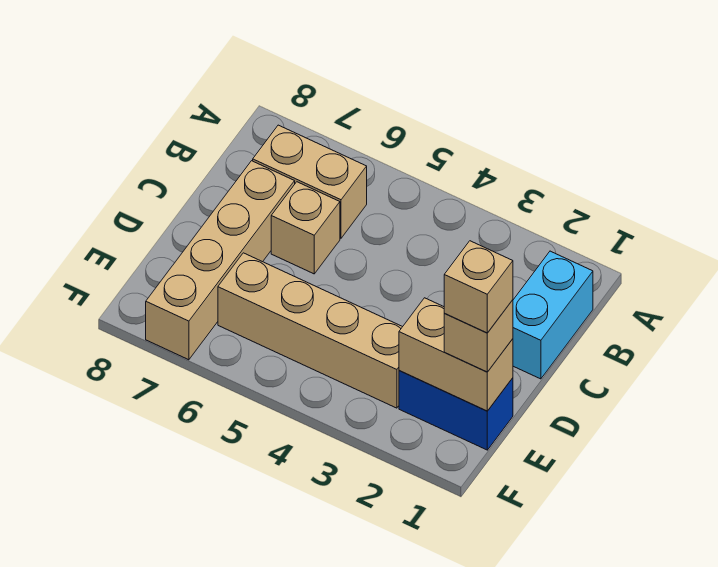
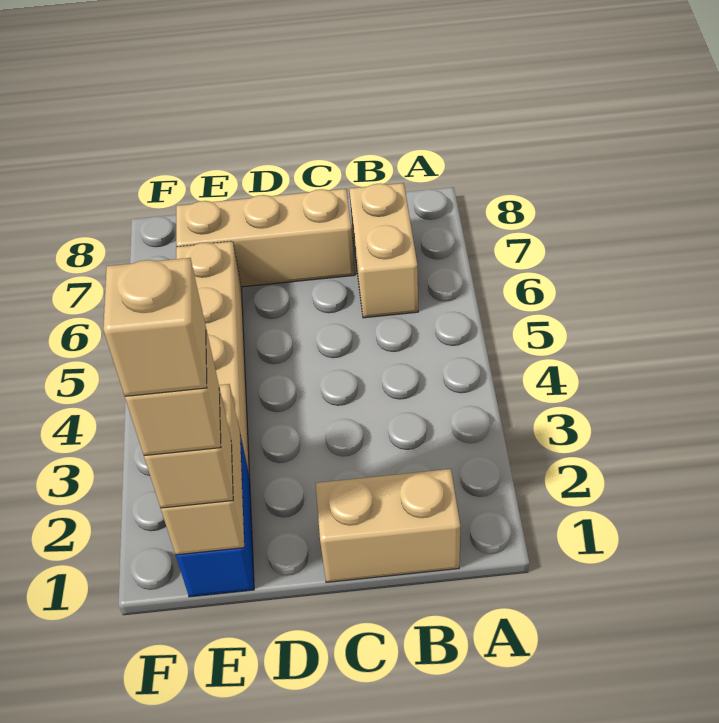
cyan brick B1:C1 level 1 -> tan brick B1:C1 level 1
tan brick C6 level 1 -> tan brick E1 level 5
tan brick C7:F7 level 1 -> tan brick C7:E7 level 1

